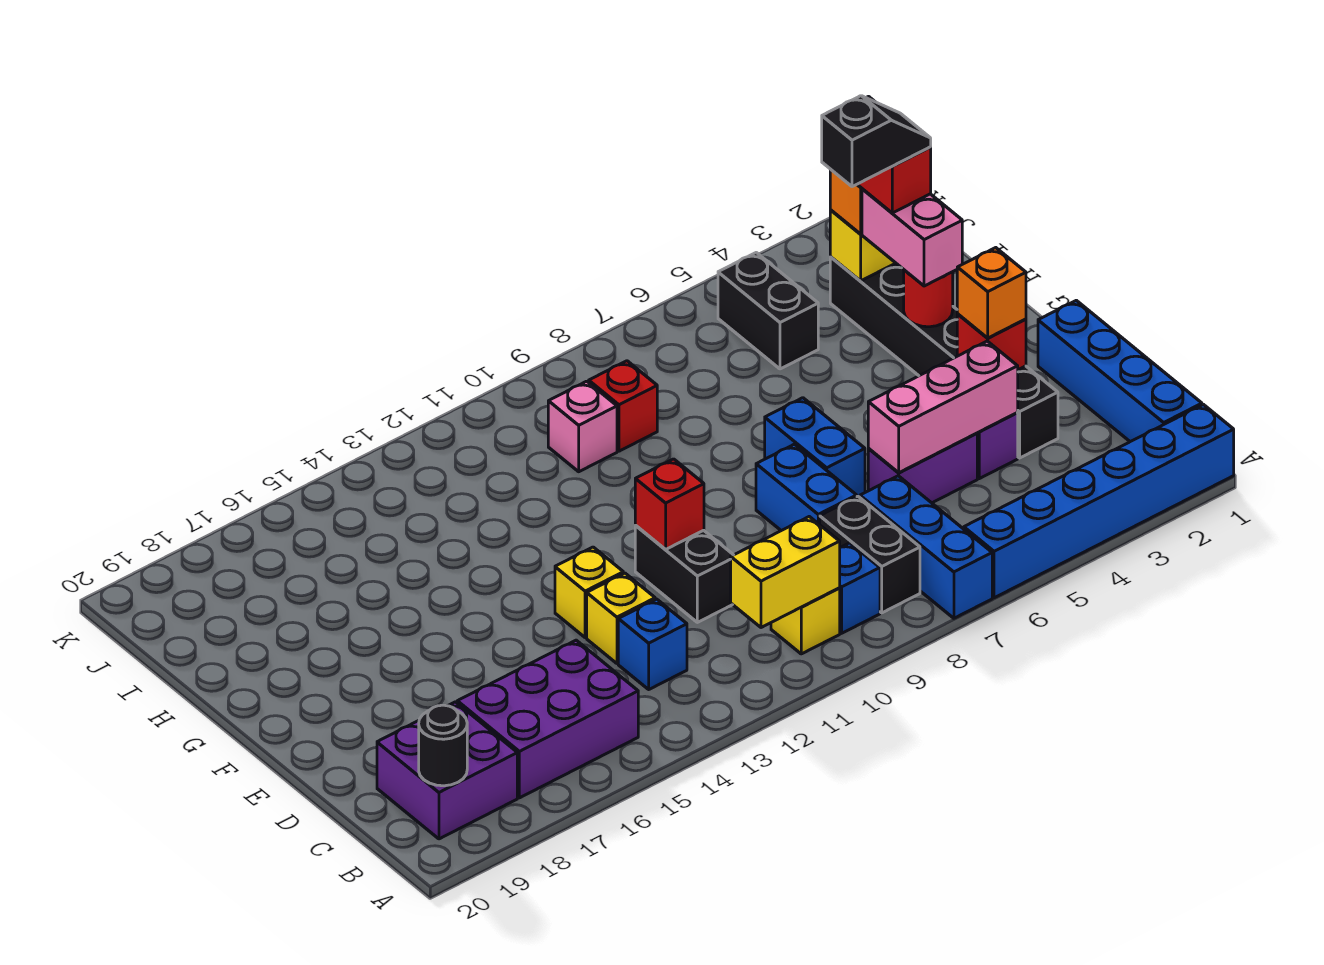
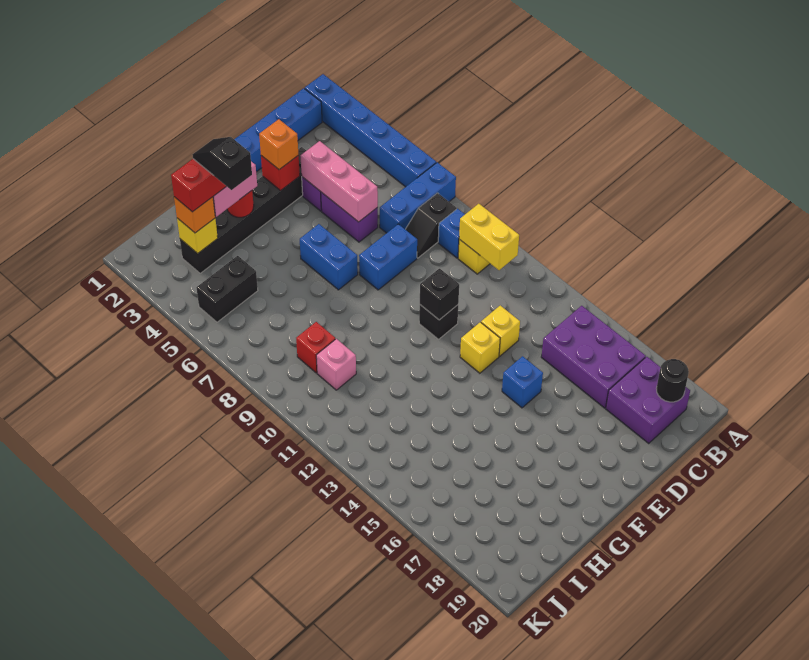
black brick B8:C8 level 1 -> black slope B8:C8 level 1 top B
blue brick C13 level 1 -> blue brick E15 level 1
black brick D11:E11 level 1 -> black brick E11 level 1
blue brick E7:F7 level 1 -> blue brick F6:F7 level 1
red brick E11 level 2 -> black brick E11 level 2

